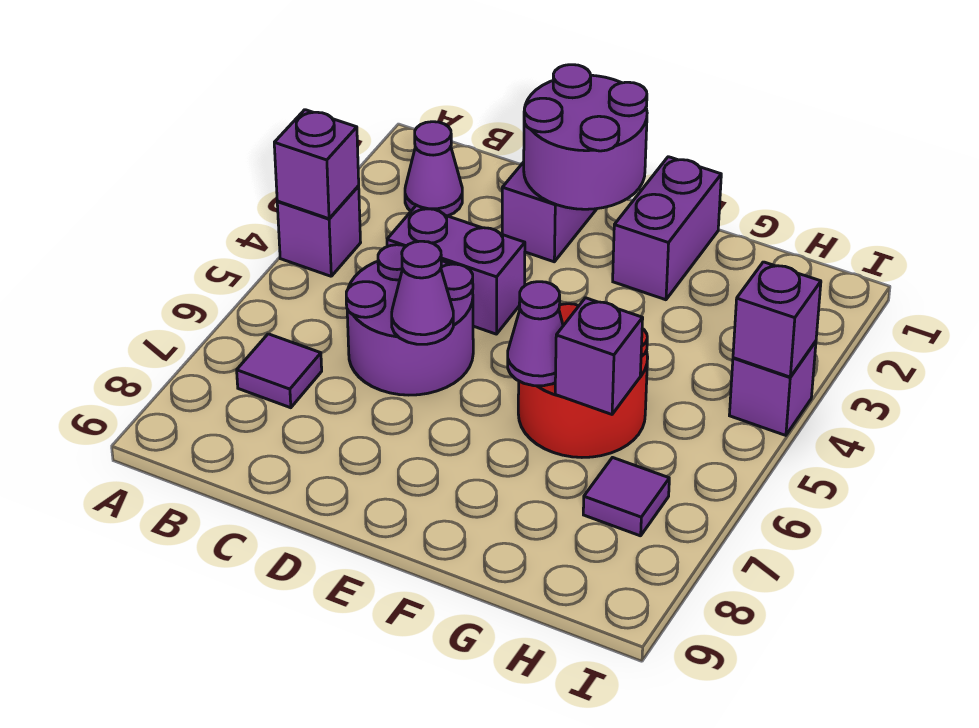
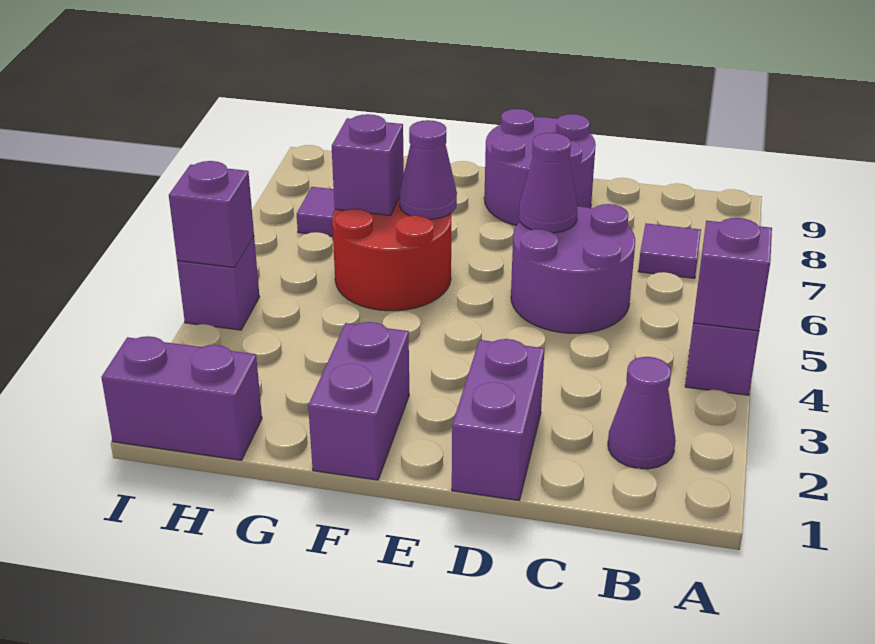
purple brick C4:D4 level 1 -> purple brick H1:I1 level 1
purple round brick D1:E2 level 2 -> purple round brick D8:E9 level 1

